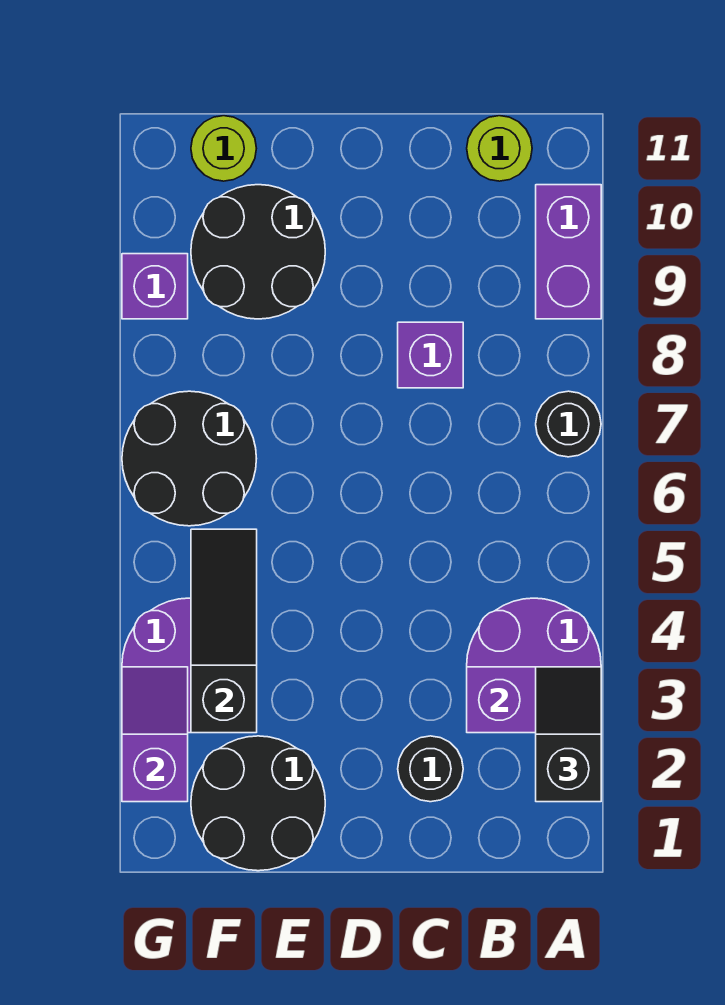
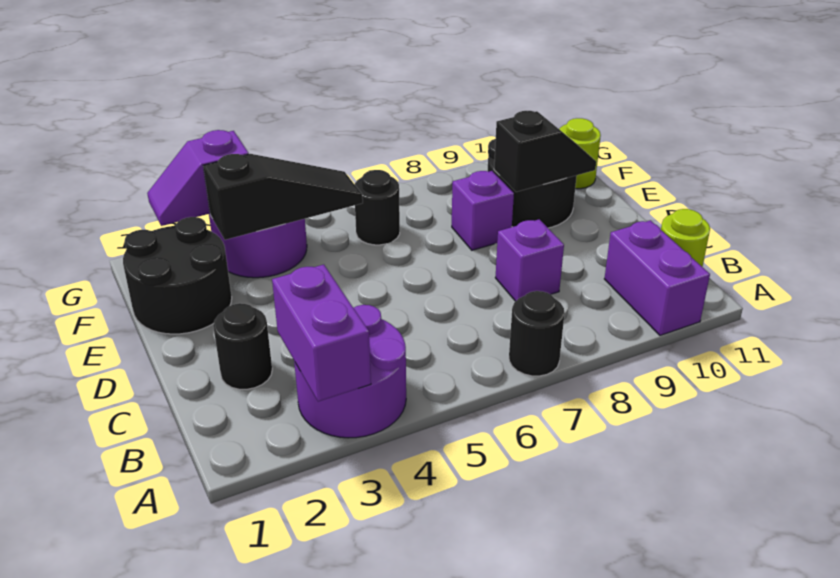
black slope A2:A3 level 3 top 2 -> black slope E9:E10 level 2 top 9
purple brick A9:A10 level 1 -> purple brick A10:B10 level 1
black round brick F6:G7 level 1 -> black round brick F6 level 1
purple slope G2:G3 level 2 top 2 -> purple slope G2:G3 level 2 top 3
purple brick G9 level 1 -> purple brick E8 level 1

